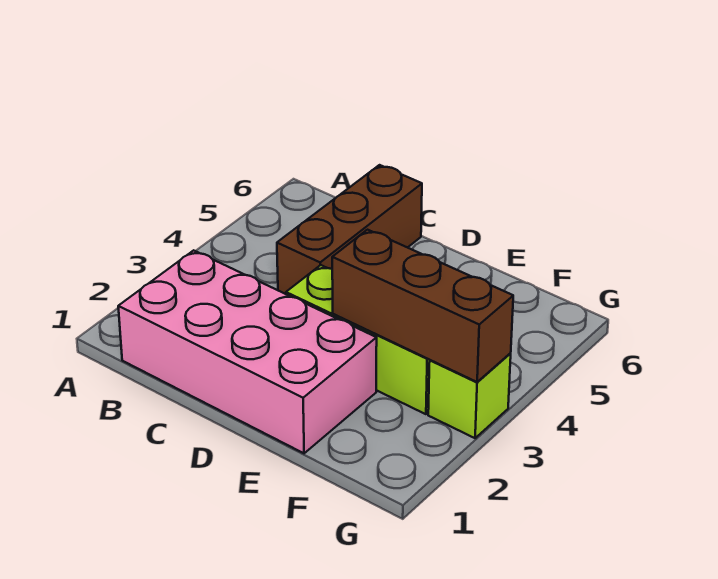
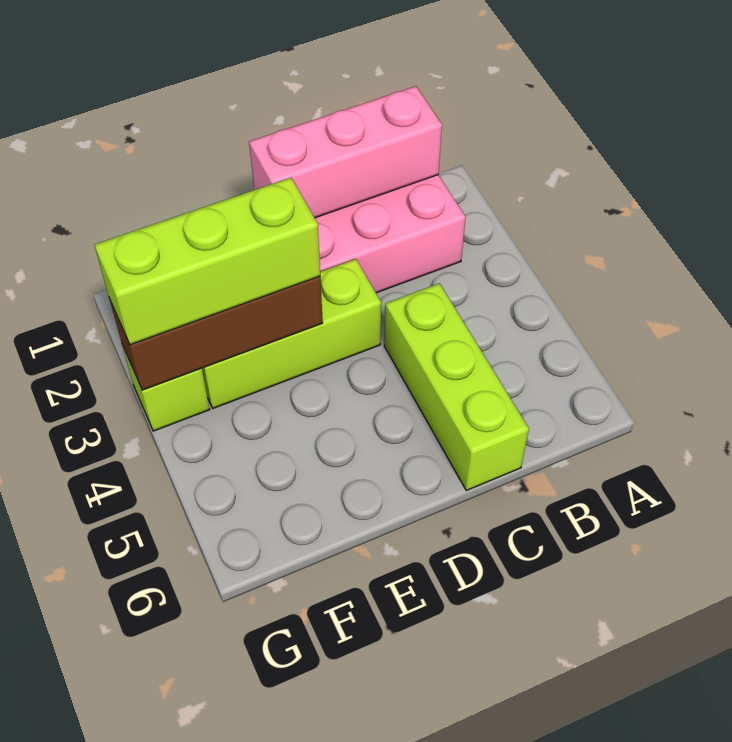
none -> pink brick B1:D1 level 2
brown brick C4:C6 level 1 -> lime brick C4:C6 level 1
none -> lime brick E3:G3 level 3

